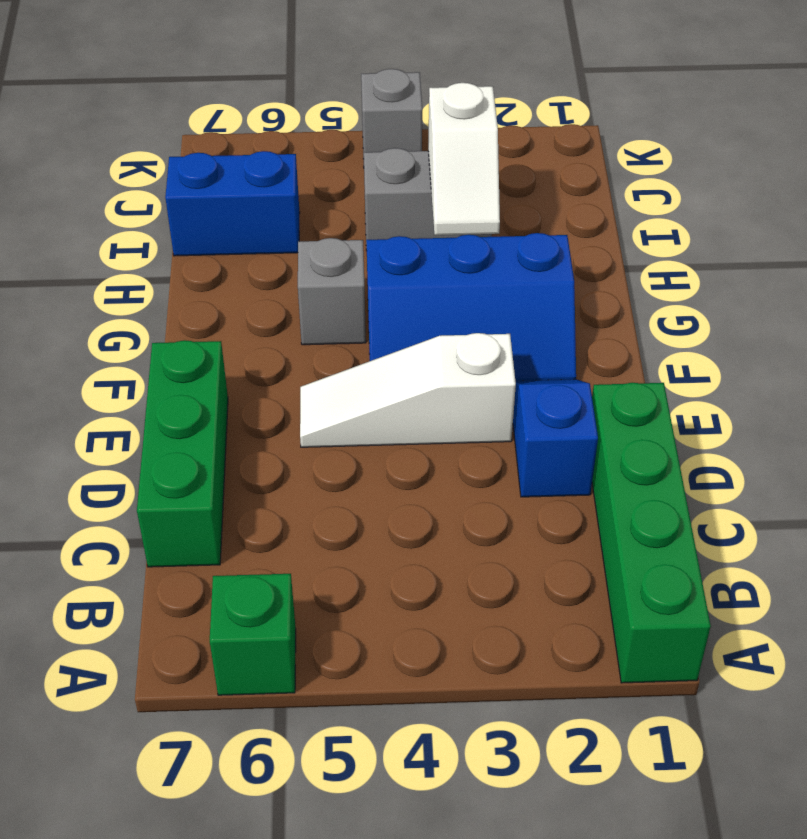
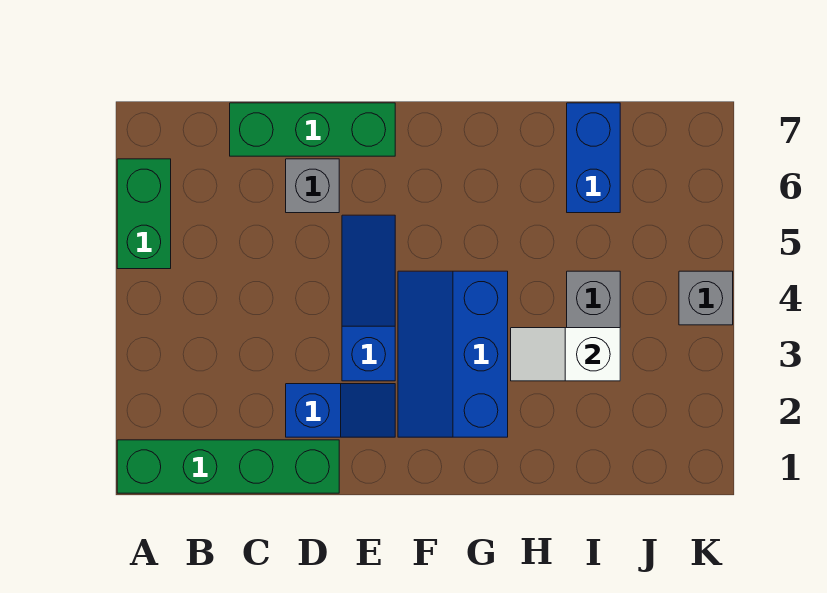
green brick A6 level 1 -> green brick A5:A6 level 1
white slope E3:E5 level 1 top 3 -> blue slope E3:E5 level 1 top 3
grey brick G5 level 1 -> grey brick D6 level 1

